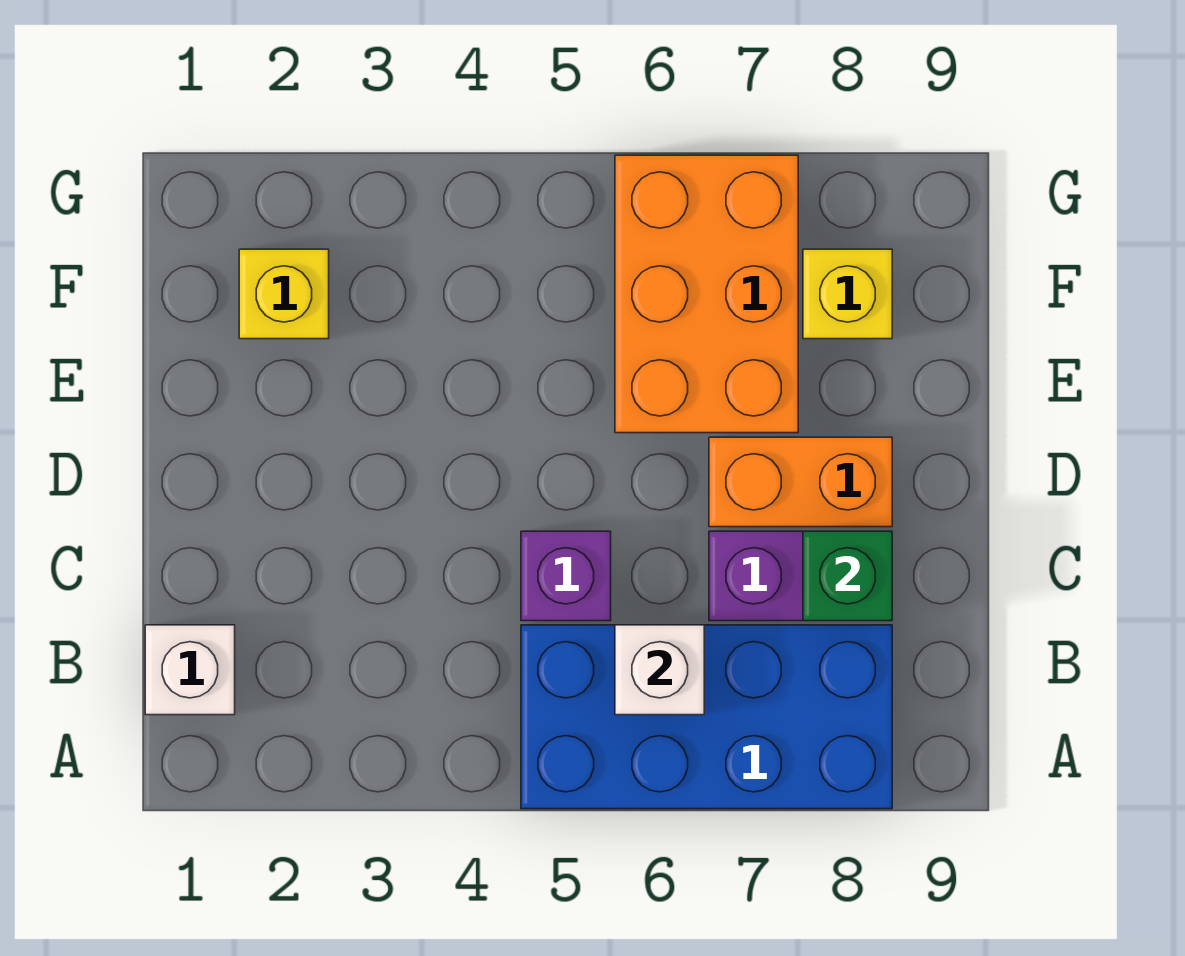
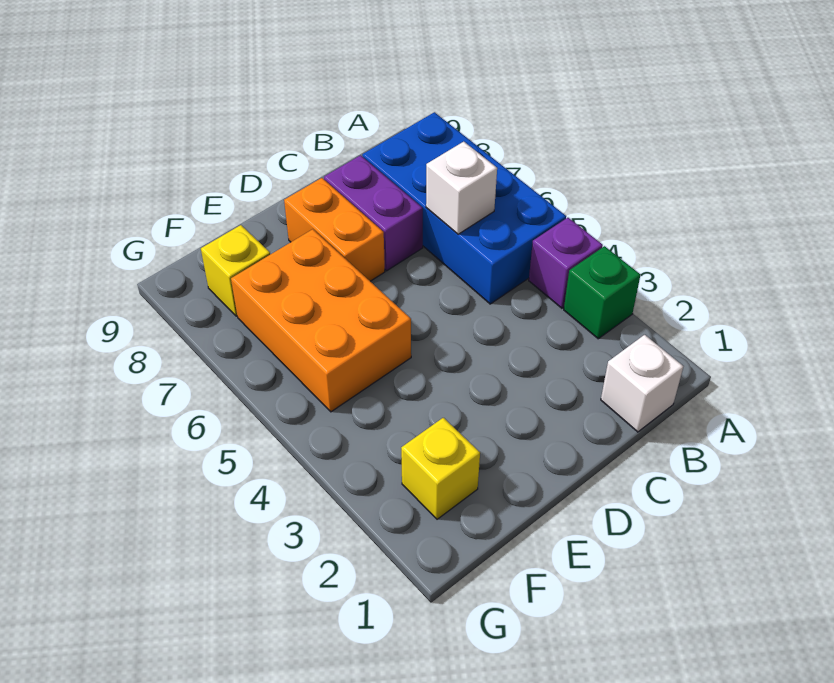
purple brick C5 level 1 -> purple brick A4 level 1
green brick C8 level 2 -> green brick A3 level 1
orange brick E6:G7 level 1 -> orange brick E5:F7 level 1

